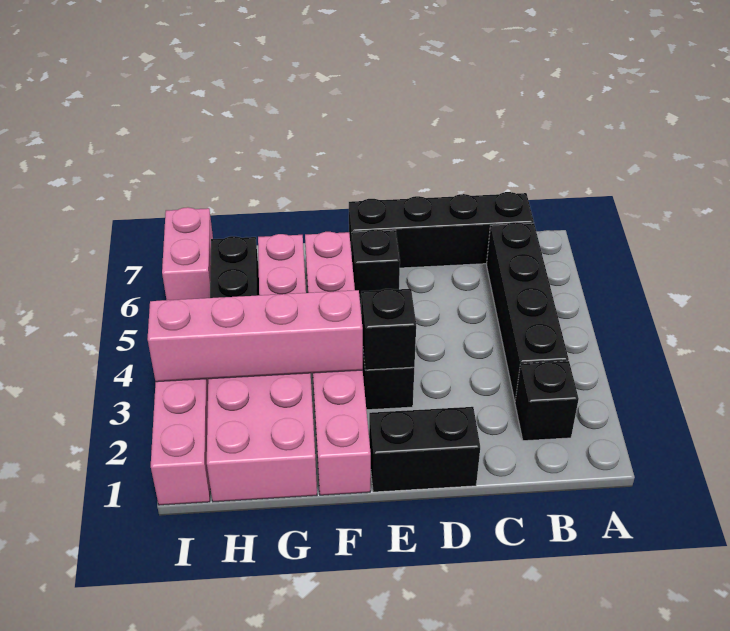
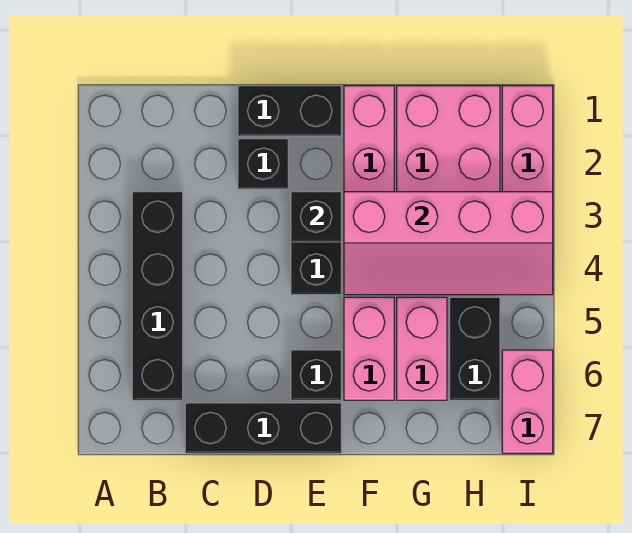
black brick B2 level 1 -> black brick D2 level 1
black brick B7:E7 level 1 -> black brick C7:E7 level 1

